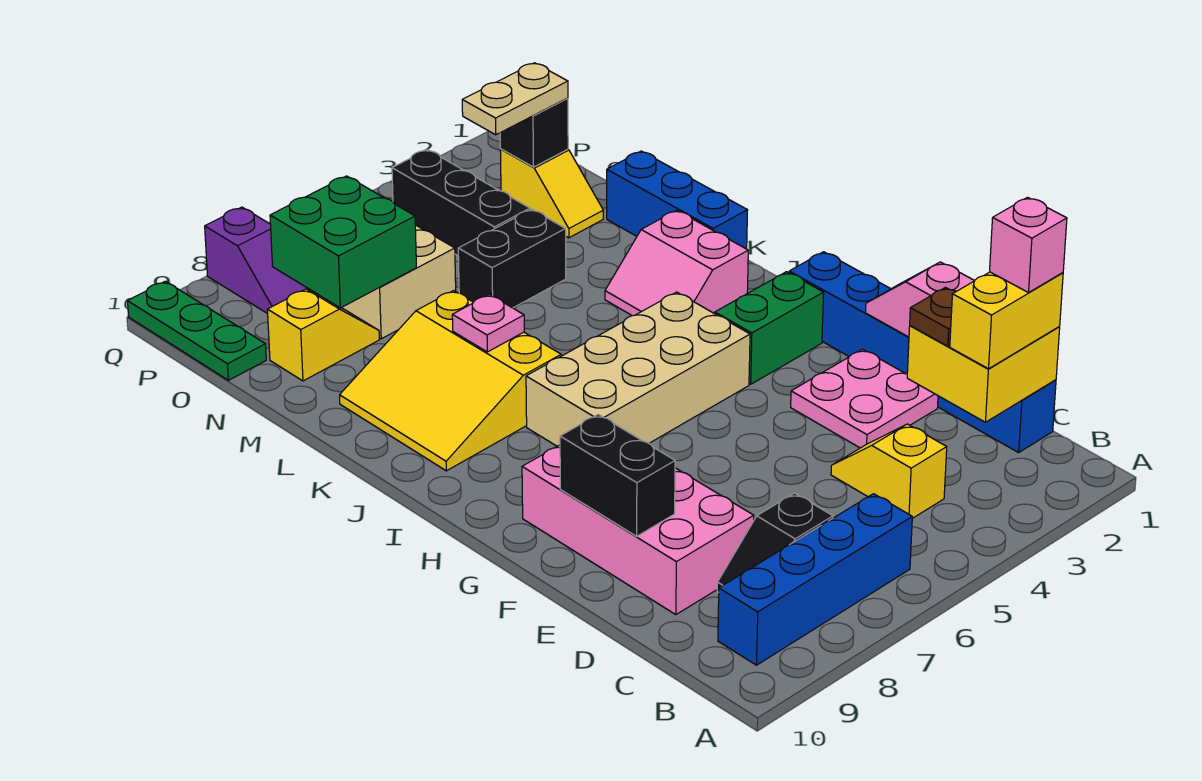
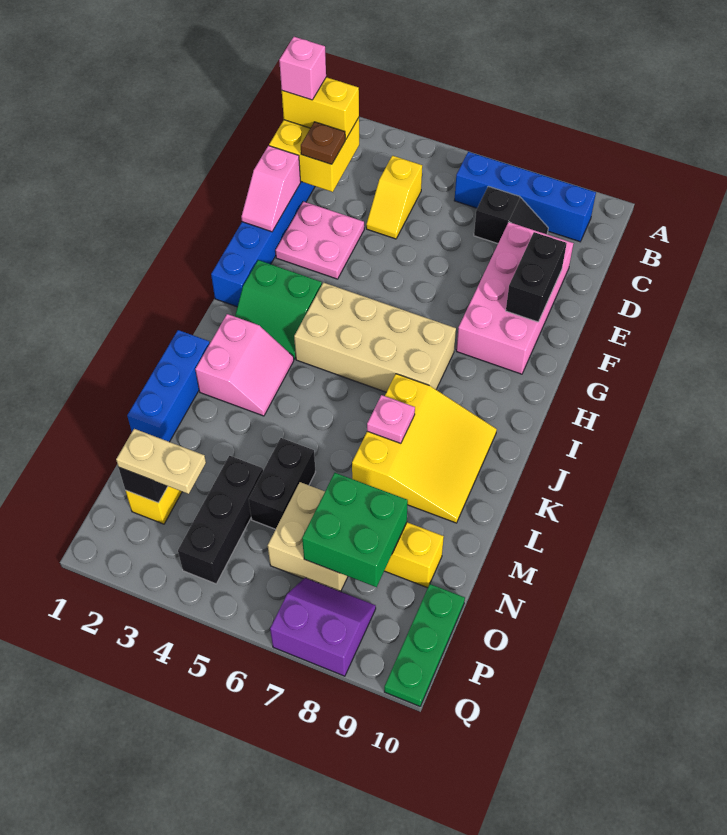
black brick M4:M5 level 1 -> black brick M5:N5 level 1
purple slope P8:Q8 level 1 top Q -> purple slope P7:Q8 level 1 top Q

